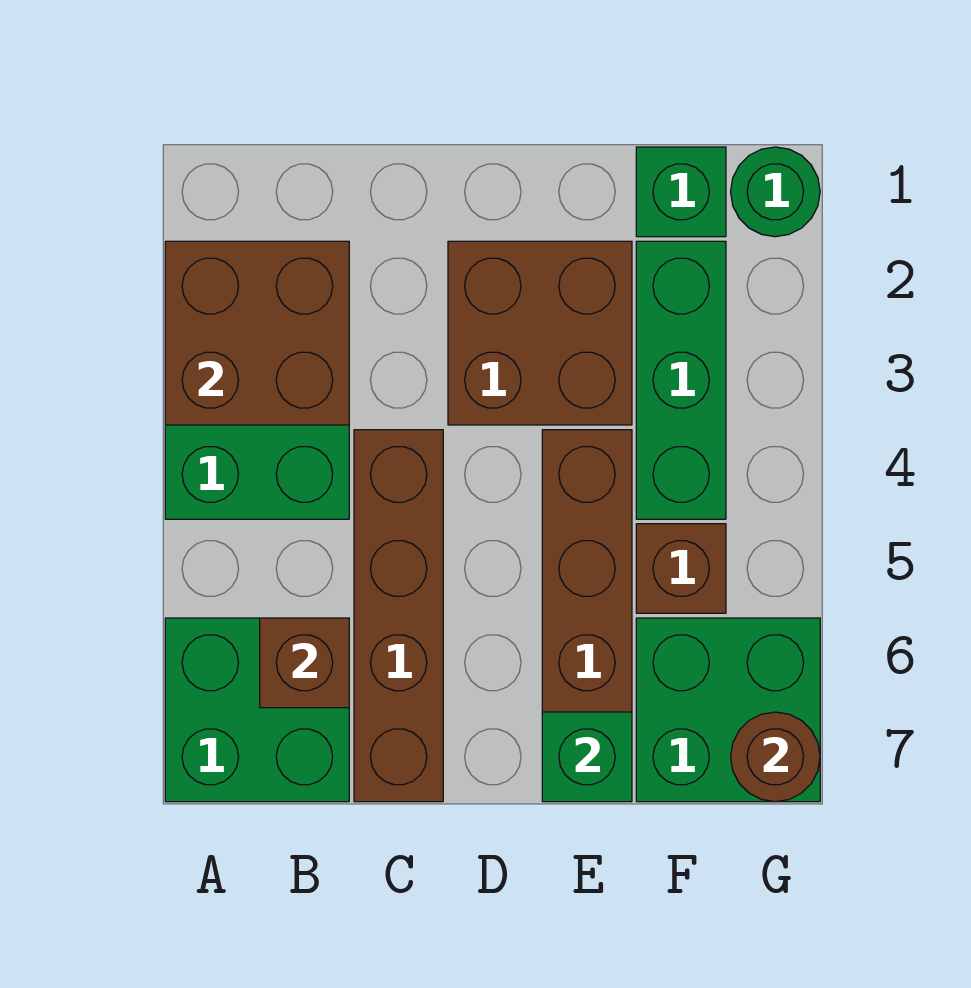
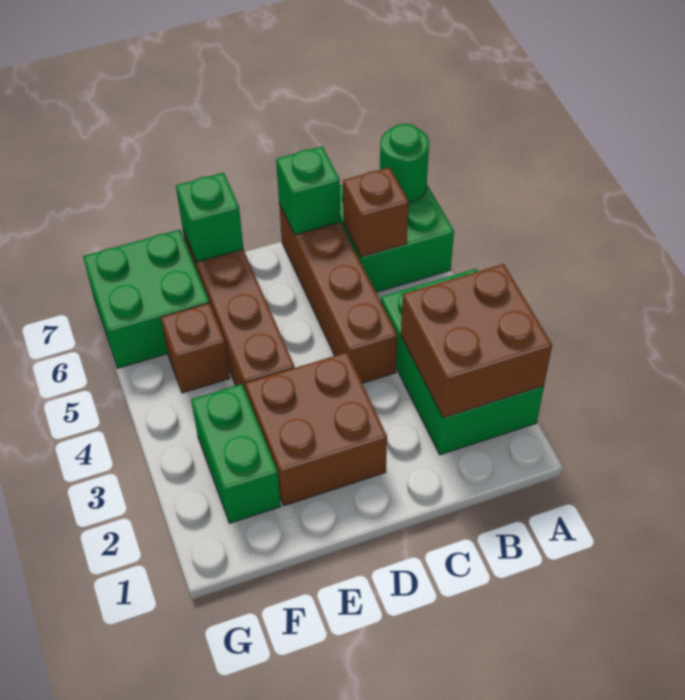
green brick F1 level 1 -> green brick C7 level 2
green brick F2:F4 level 1 -> green brick F2:F3 level 1
green round brick G1 level 1 -> green round brick A7 level 2
brown round brick G7 level 2 -> none

